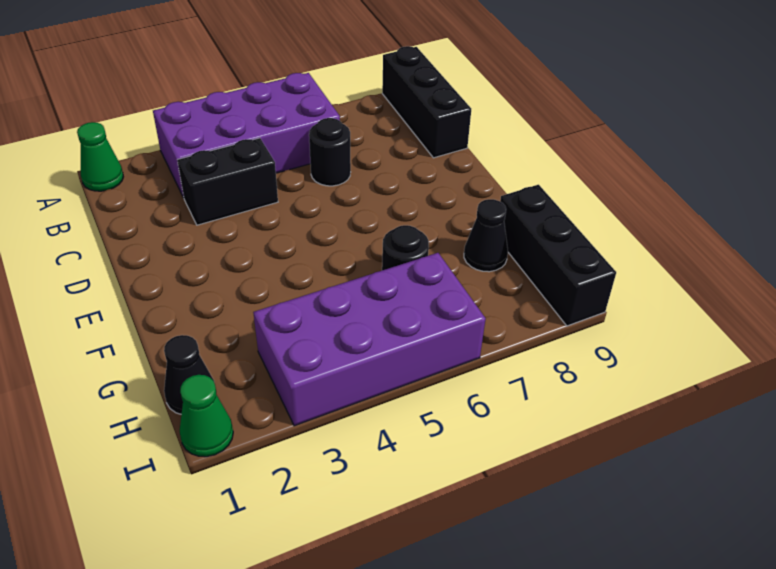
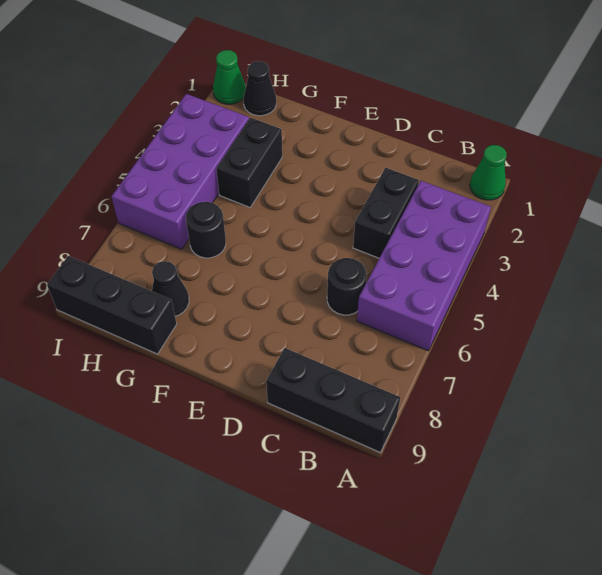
none -> black brick G3:G4 level 1

